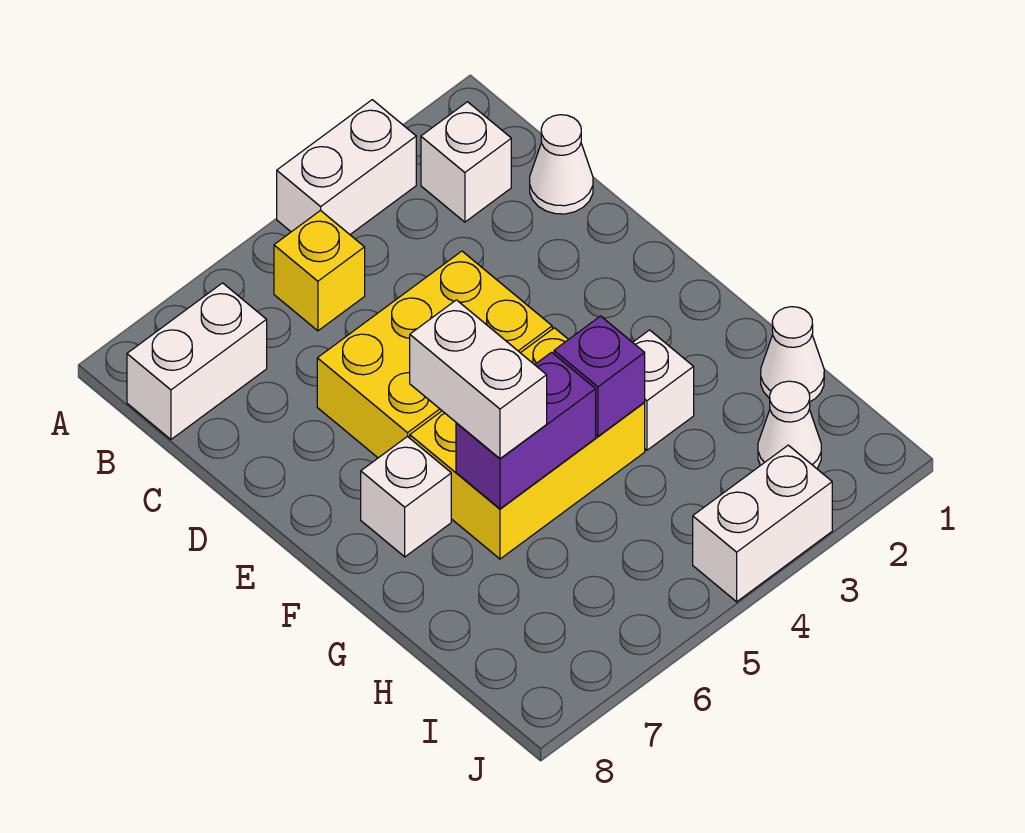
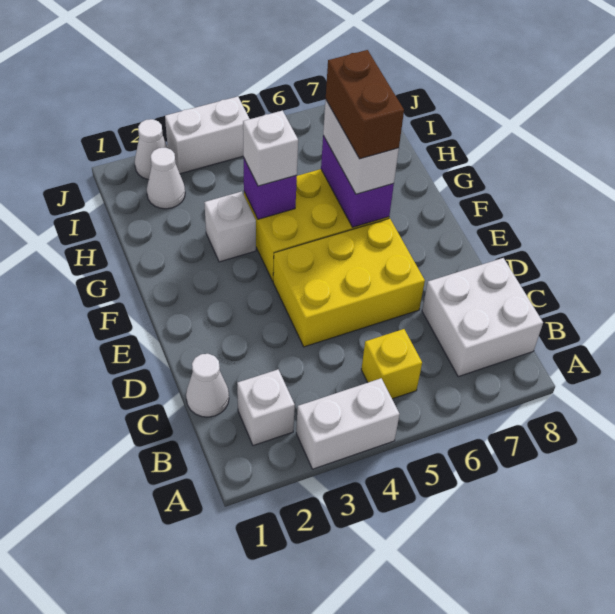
white brick B7:B8 level 1 -> white brick B7:C8 level 1
none -> brown brick F6:G6 level 4
white brick F7 level 1 -> white brick G4 level 3
purple brick G5:G6 level 2 -> purple brick F6:G6 level 2
white cone H1 level 1 -> white cone J2 level 1

